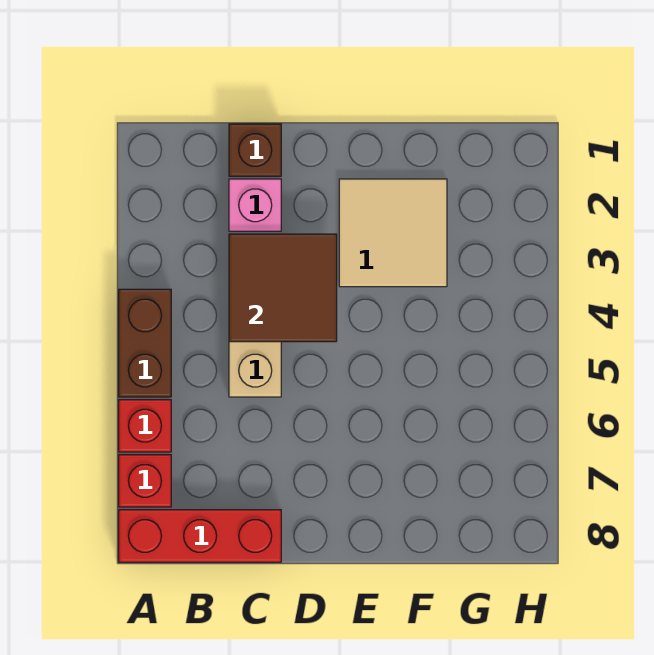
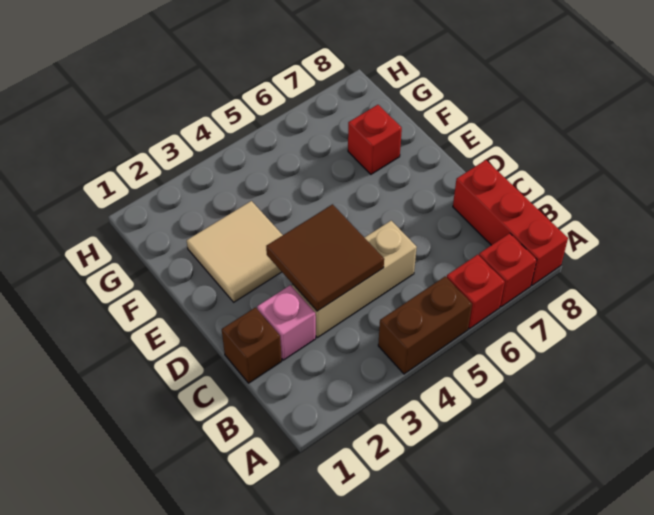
none -> red brick F7 level 1

